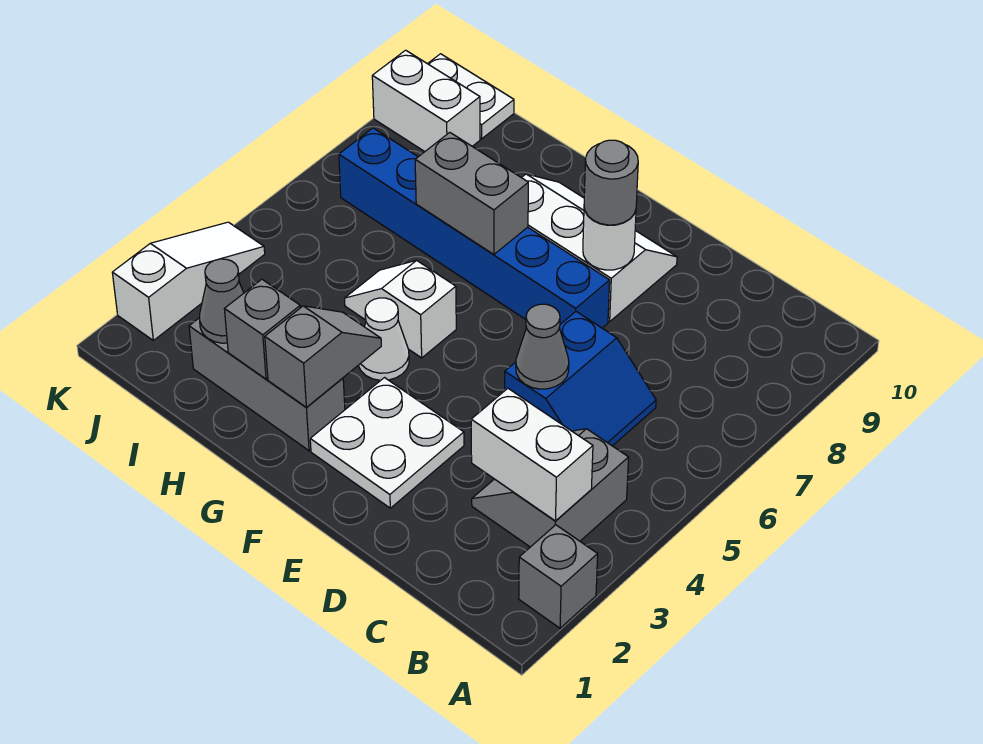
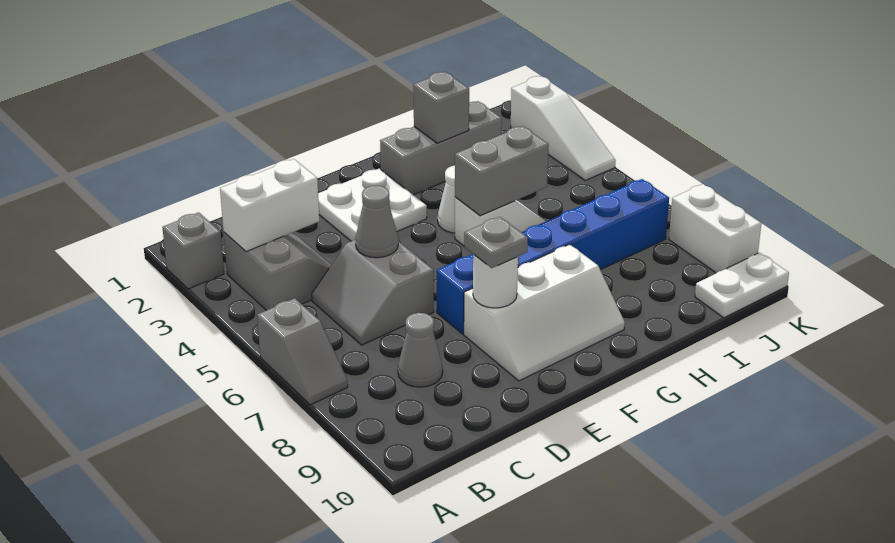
blue slope C5:D6 level 1 top D -> grey slope C5:D6 level 1 top D
grey round brick E8 level 3 -> grey plate E8 level 3
grey slope G2:G3 level 2 top 2 -> grey slope A6:A7 level 1 top 6
grey brick G7:H7 level 2 -> grey brick G5:H5 level 2
grey cone I2 level 2 -> grey cone C8 level 1
white brick J9:K9 level 1 -> white brick K8:K9 level 1

